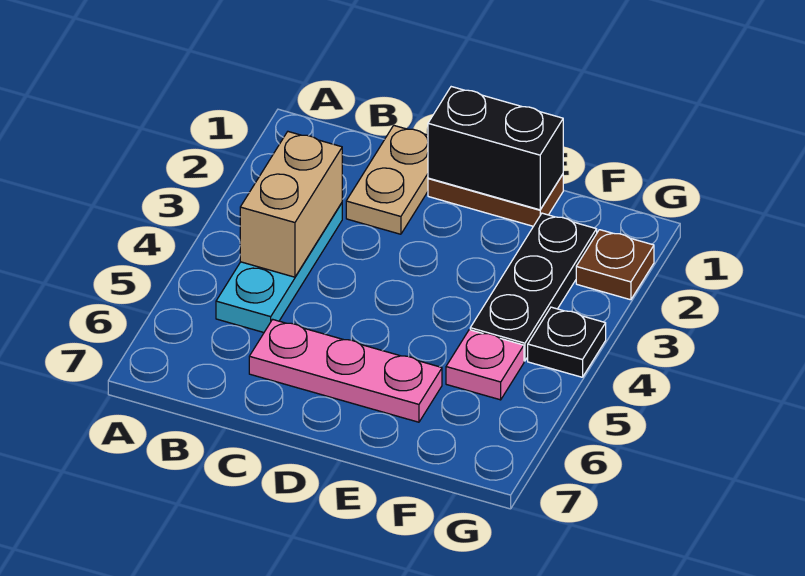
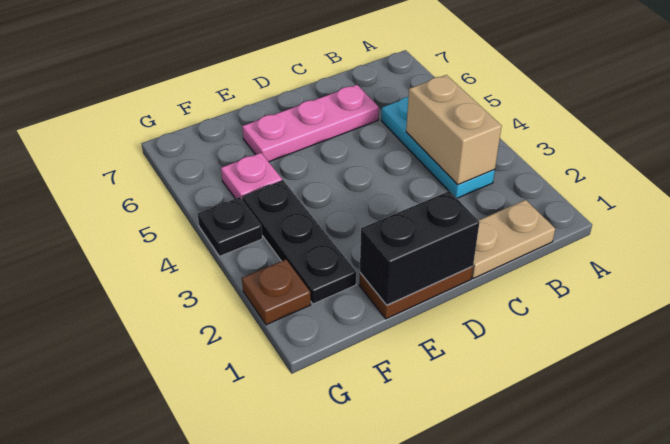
tan plate C1:C2 level 1 -> tan plate B1:C1 level 1

